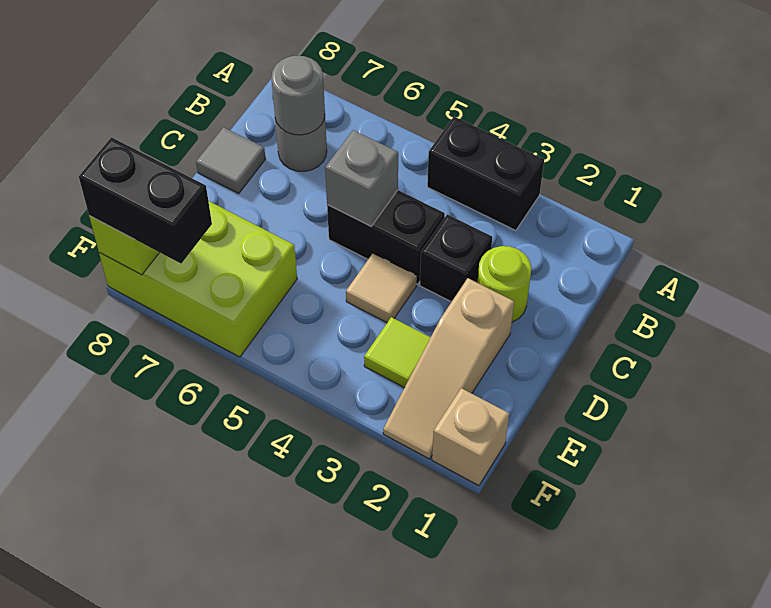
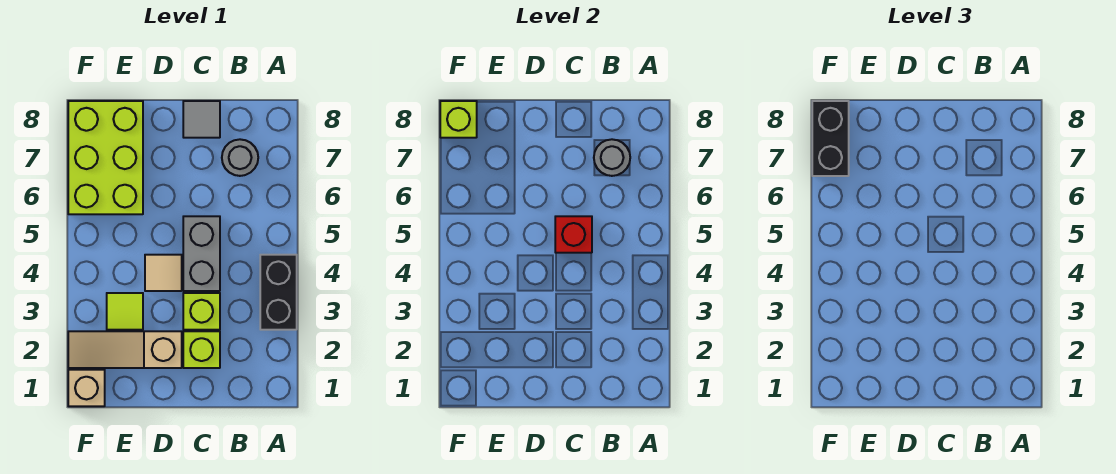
lime round brick C2 level 1 -> lime brick C2 level 1
black brick C3 level 1 -> lime brick C3 level 1
black brick C4:C5 level 1 -> grey brick C4:C5 level 1
grey brick C5 level 2 -> red brick C5 level 2

